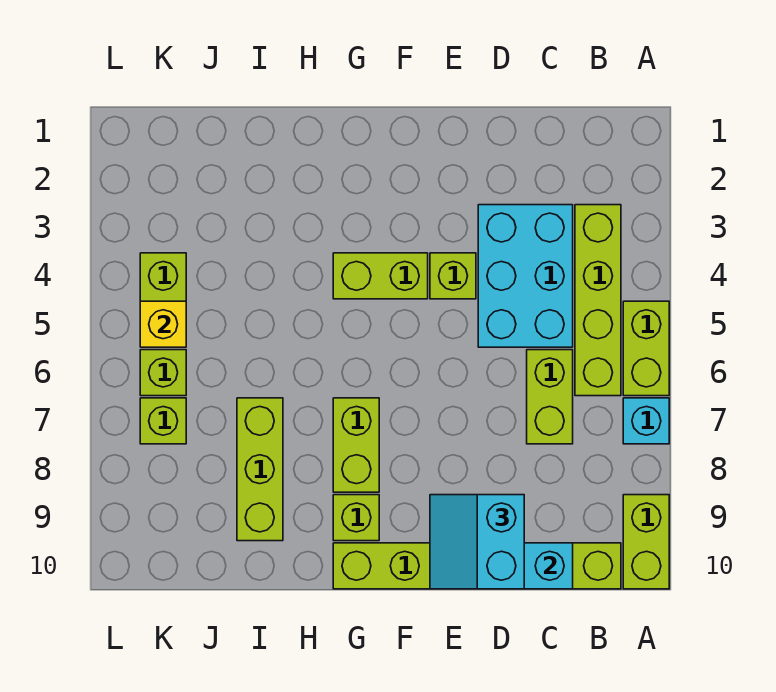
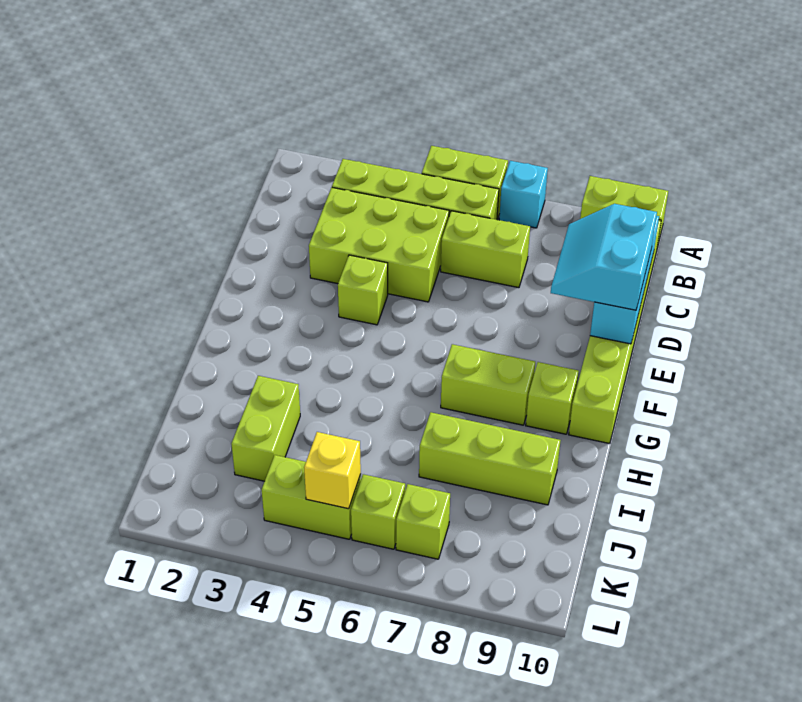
cyan brick C3:D5 level 1 -> lime brick C3:D5 level 1
cyan slope D9:E10 level 3 top D -> cyan slope D9:E10 level 3 top 10
lime brick F4:G4 level 1 -> lime brick I3:J3 level 1

